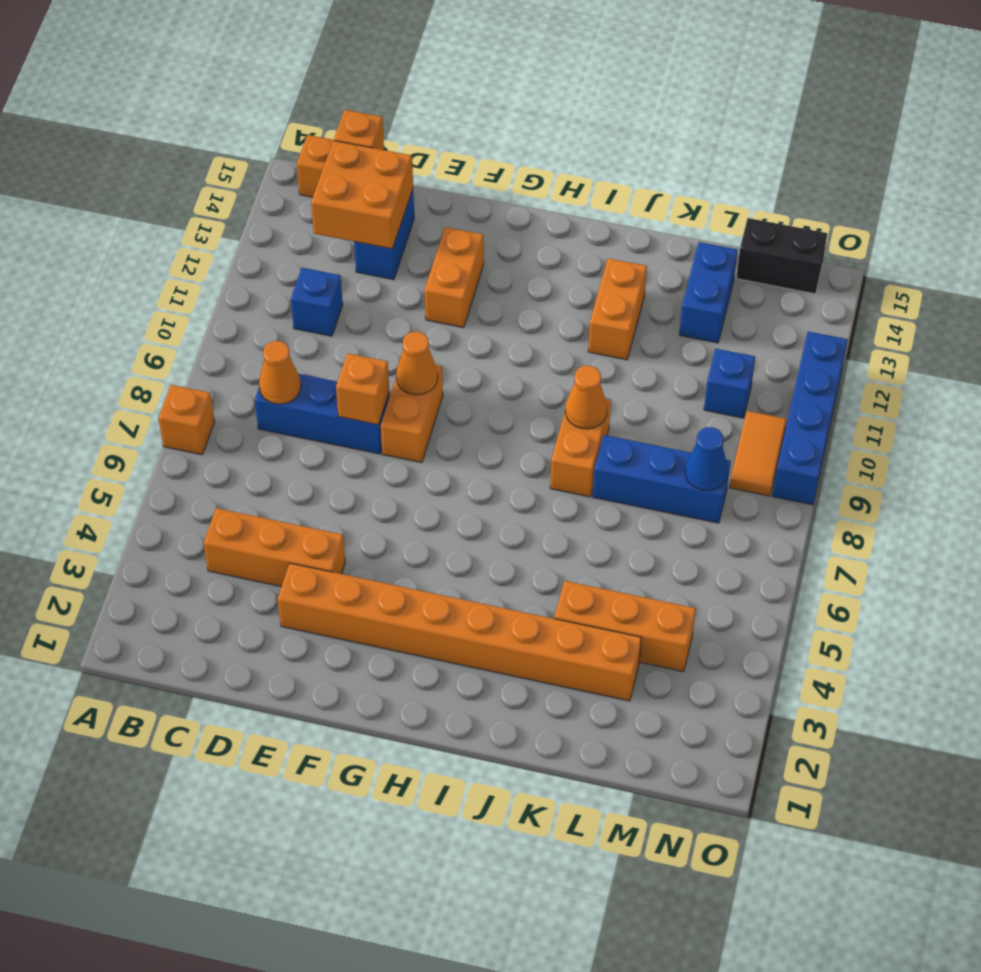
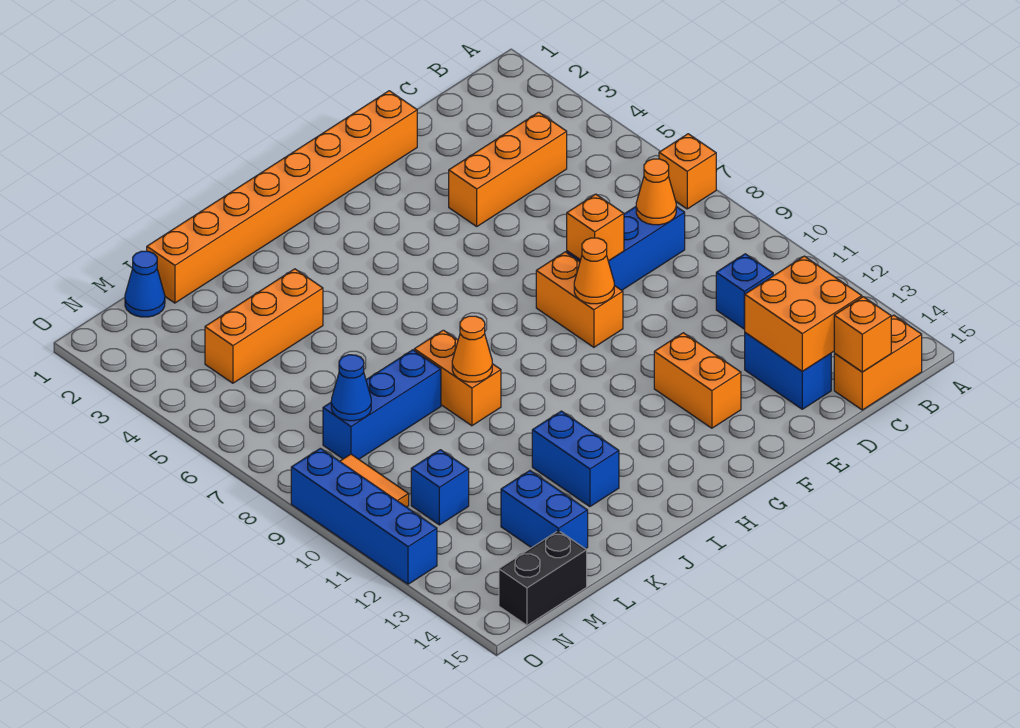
orange brick E3:L3 level 1 -> orange brick E1:L1 level 1
orange brick J12:J13 level 1 -> blue brick J12:J13 level 1
none -> blue cone M1 level 1

